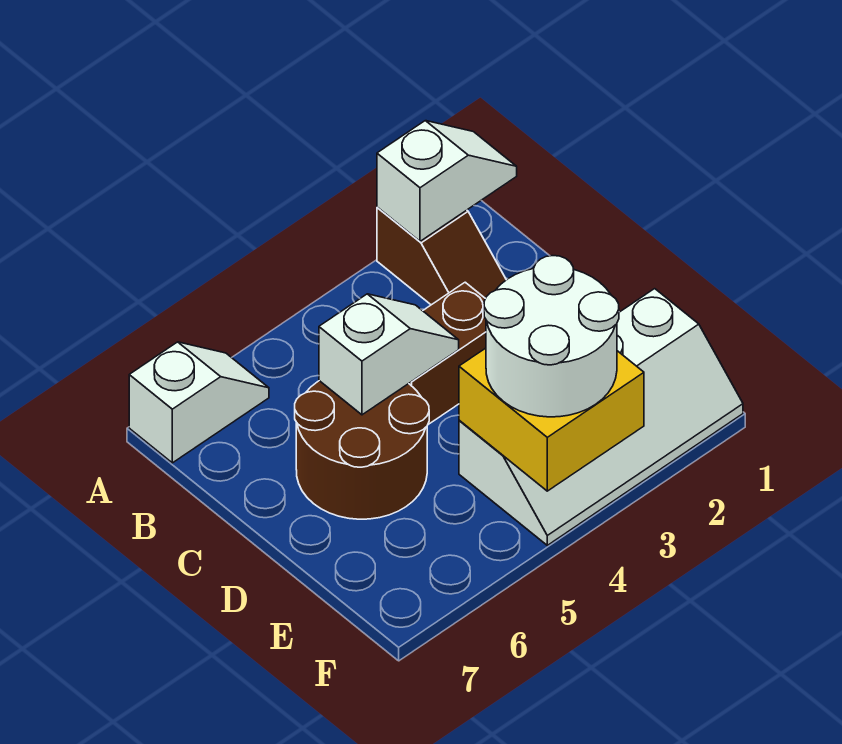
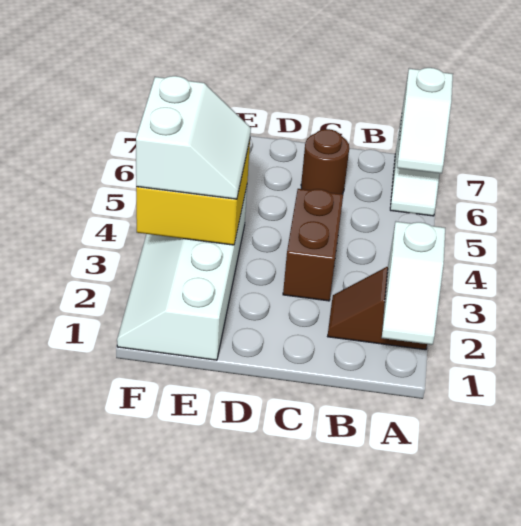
white slope C4:C5 level 2 top 5 -> white slope A6:A7 level 2 top 7
brown round brick C5:D6 level 1 -> brown round brick C6 level 1
white round brick E3:F4 level 3 -> white slope E3:F4 level 3 top F

